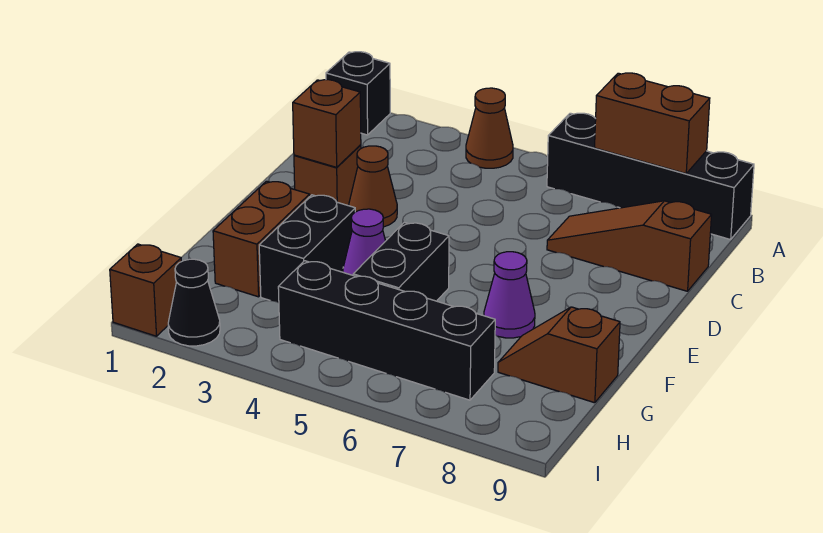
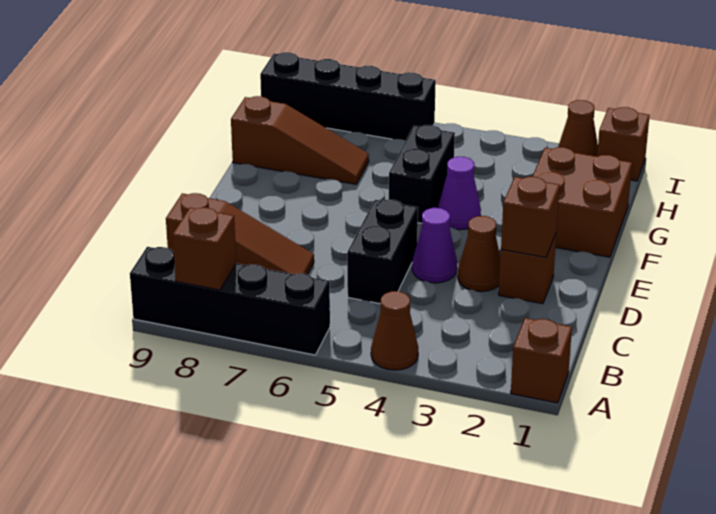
black brick A1 level 1 -> brown brick A1 level 1
brown brick A7:A8 level 2 -> brown brick A8 level 2
brown brick F2:G2 level 1 -> brown brick F1:G2 level 1
black brick F3:G3 level 1 -> black brick C5:D5 level 1
purple cone F7 level 1 -> purple cone D4 level 1
brown slope G8:G9 level 1 top 9 -> brown slope G7:G9 level 1 top 9
black brick H4:H7 level 1 -> black brick I6:I9 level 1
black cone I2 level 1 -> brown cone I2 level 1

